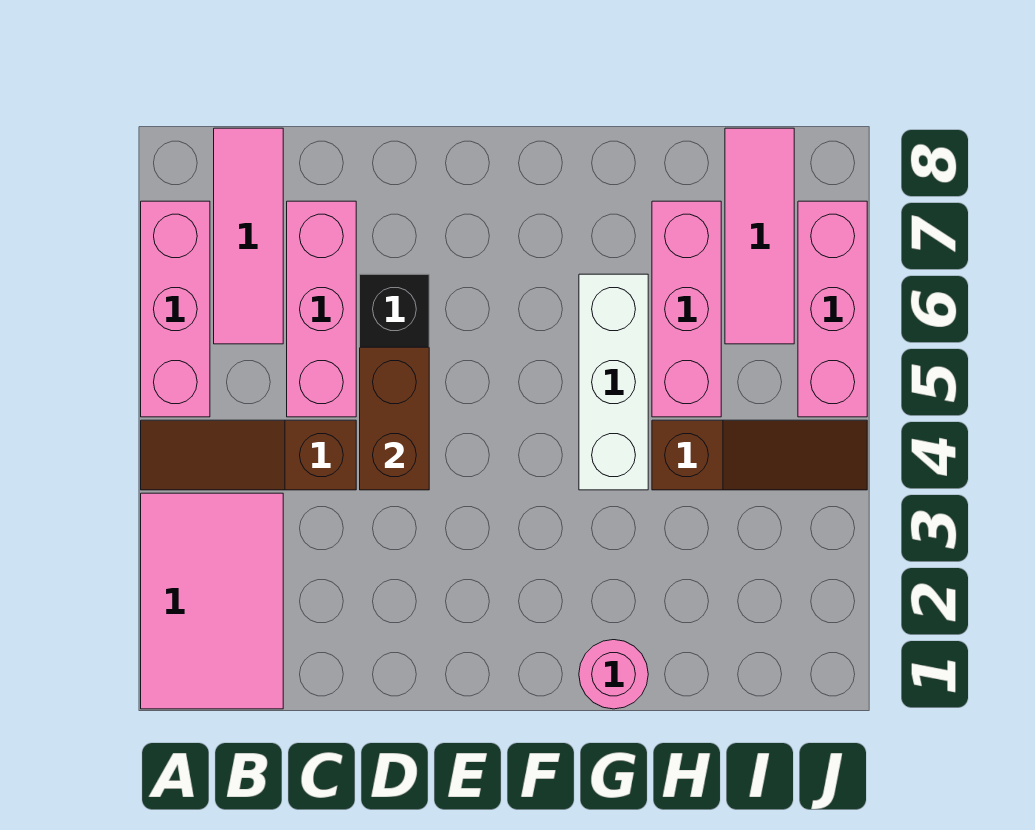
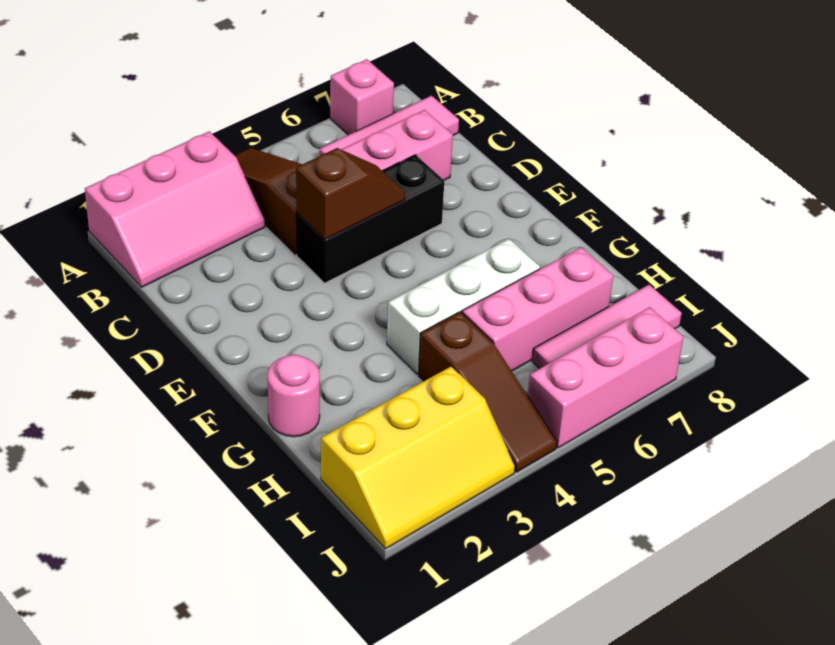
pink tile A1:B3 level 1 -> pink slope A1:B3 level 1 top A
pink brick A5:A7 level 1 -> pink brick A7 level 1
brown brick D4:D5 level 2 -> brown slope D4:D5 level 2 top 4
none -> yellow slope I1:J3 level 1 top I

